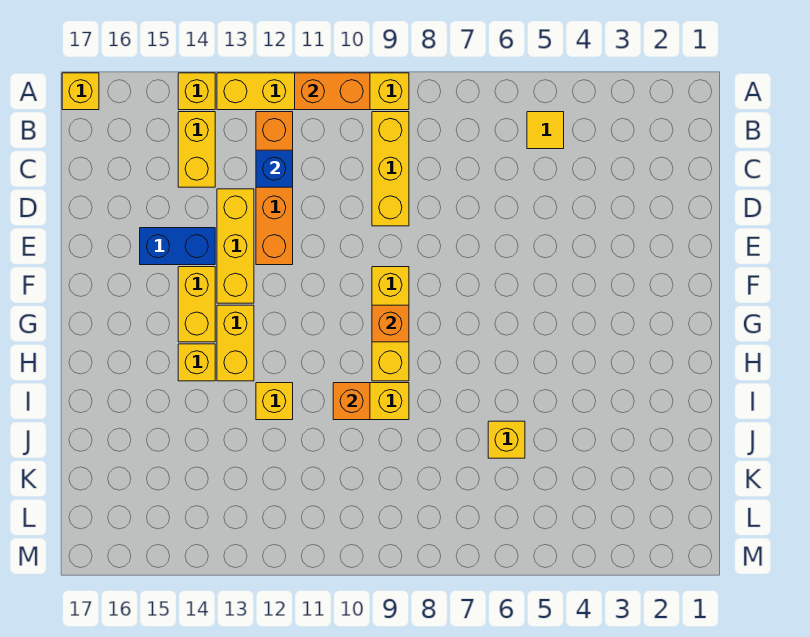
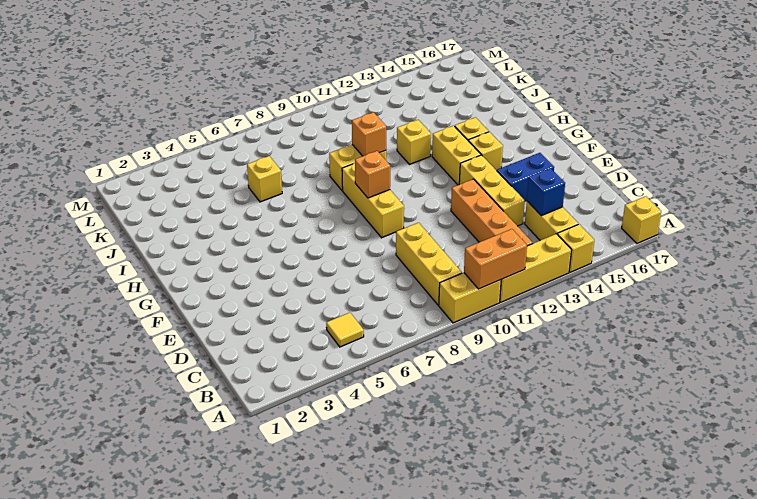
blue brick C12 level 2 -> blue brick C14 level 2
yellow brick F14:G14 level 1 -> yellow brick G14 level 1

